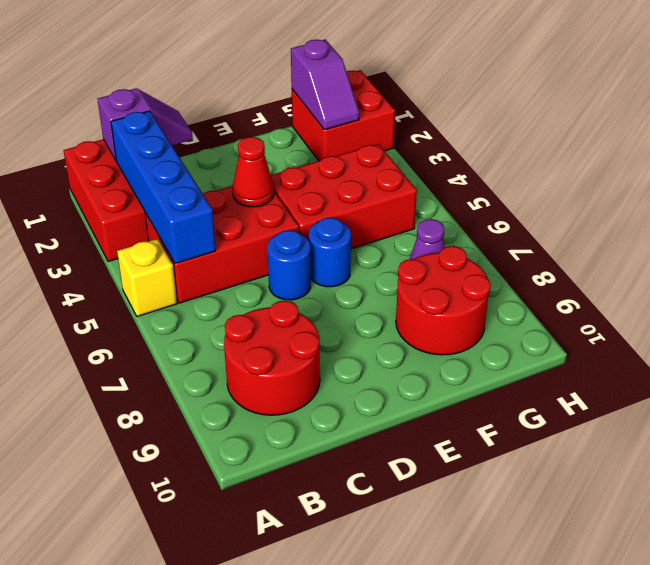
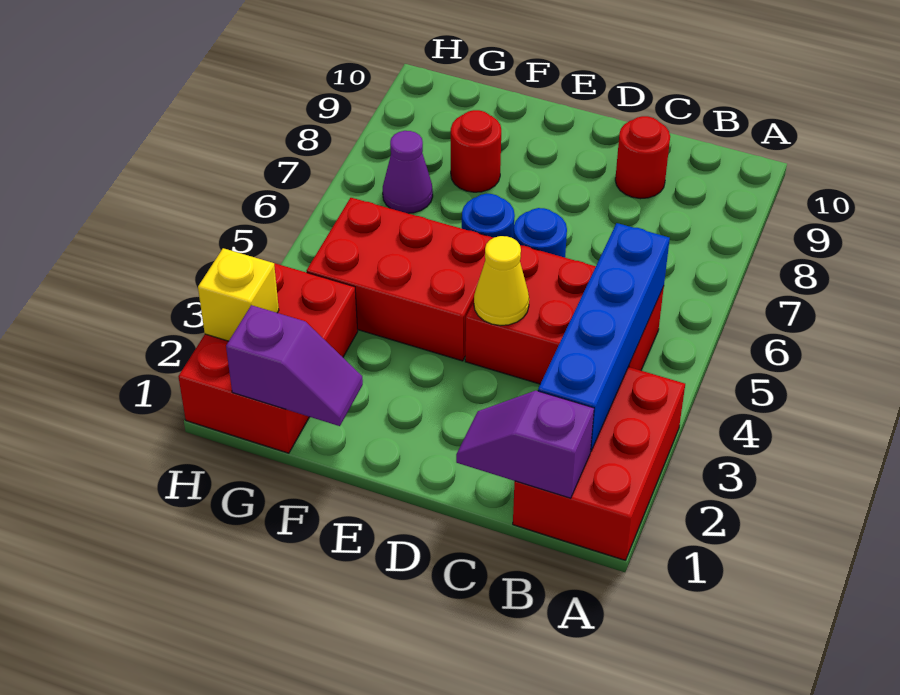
yellow brick A5 level 1 -> yellow brick H2 level 2
red round brick B8:C9 level 1 -> red round brick C9 level 1
red cone D4 level 2 -> yellow cone D4 level 2
red round brick F8:G9 level 1 -> red round brick F8 level 1
red brick G1:H2 level 1 -> red brick G1:H3 level 1
purple slope G1:G2 level 2 top 1 -> purple slope F1:G1 level 2 top G

